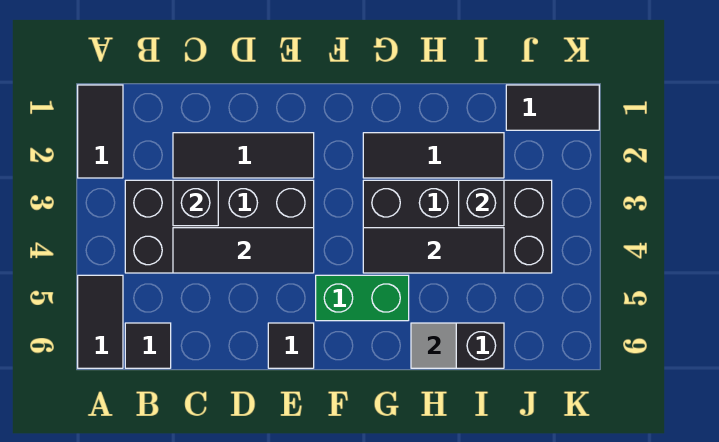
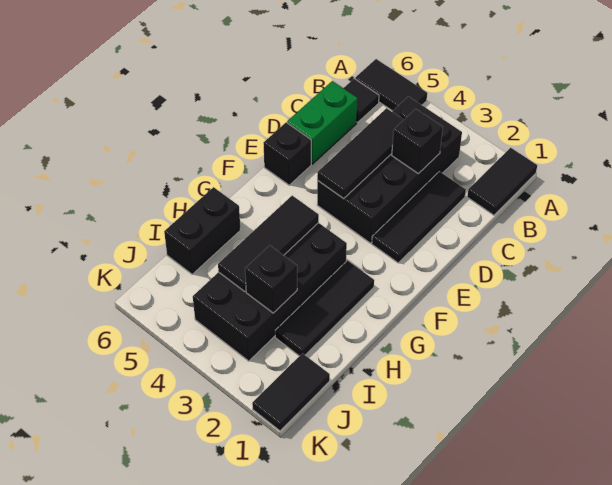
black tile A1:A2 level 1 -> black tile A1:B1 level 1
black tile E6 level 1 -> black brick E6 level 1
green brick F5:G5 level 1 -> green brick C6:D6 level 1
grey tile H6 level 2 -> none

